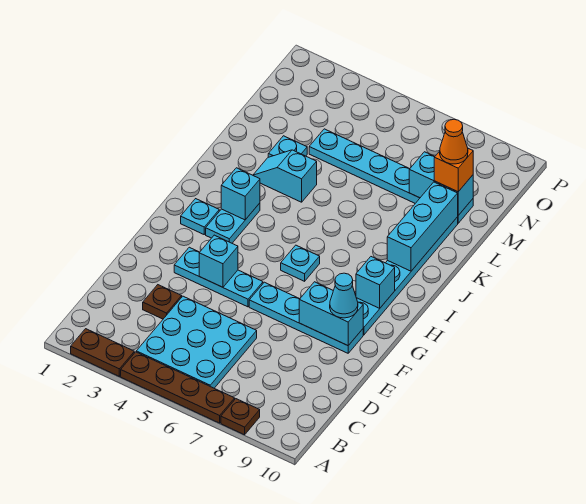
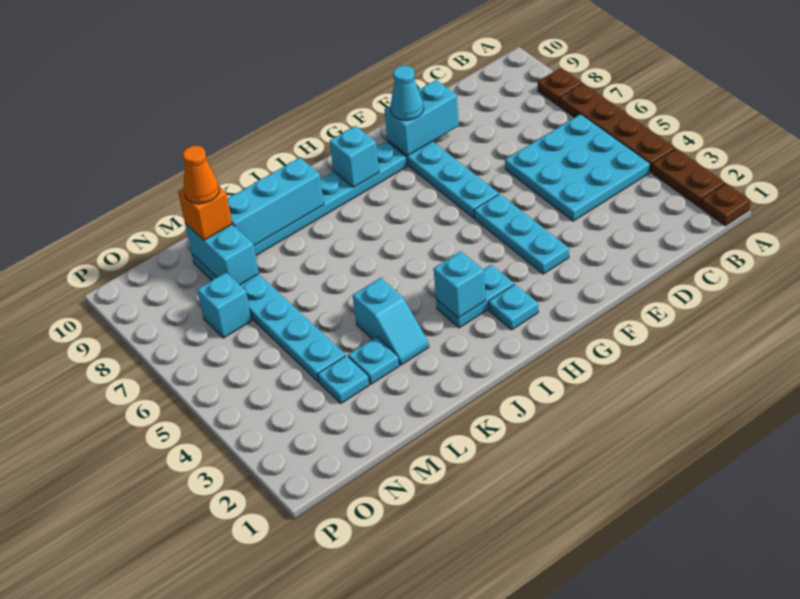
brown plate D3 level 1 -> brown plate A1 level 1
cyan brick F4 level 2 -> cyan brick N7 level 1
cyan brick F8:F9 level 2 -> cyan brick E9:F9 level 2
cyan plate H6 level 1 -> cyan plate M3 level 1

